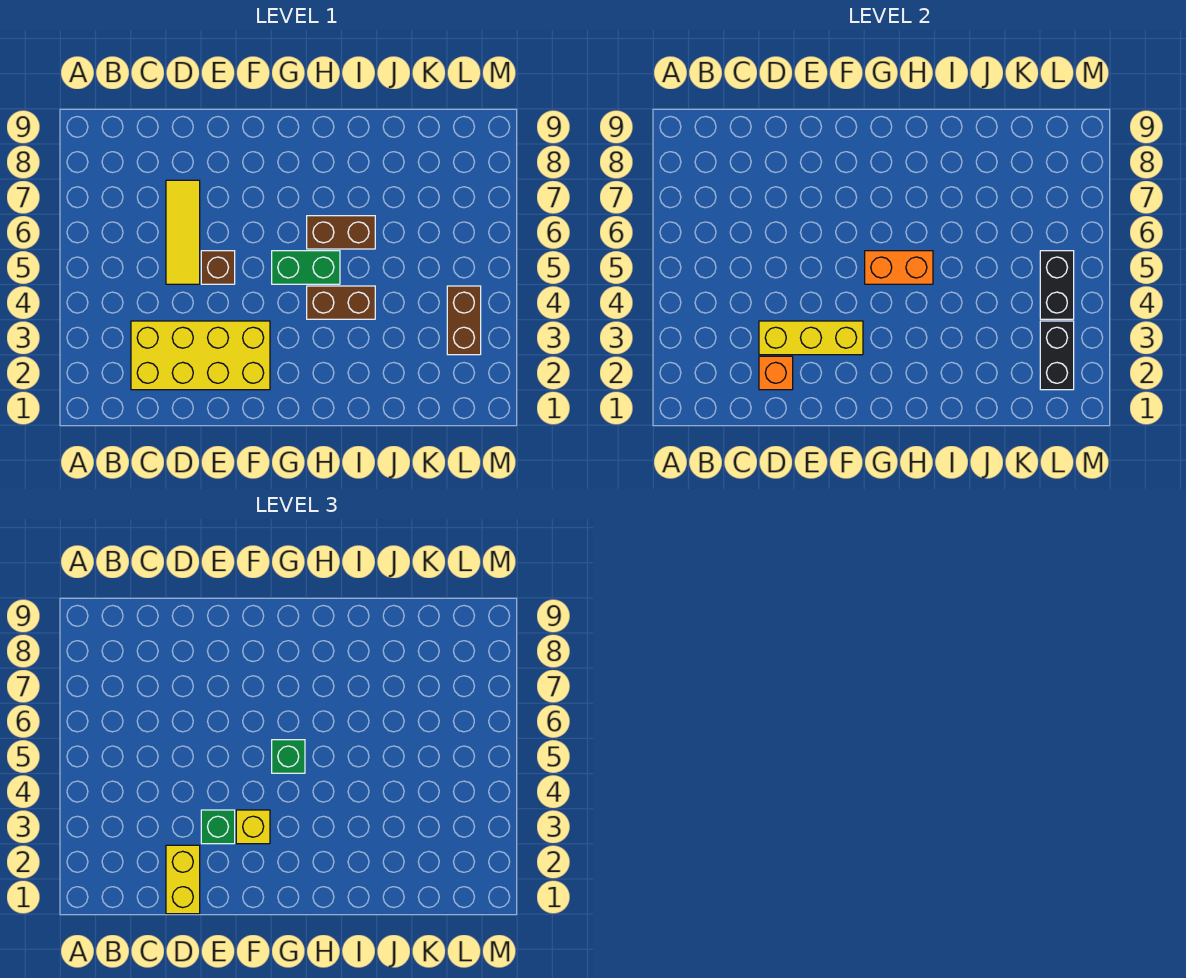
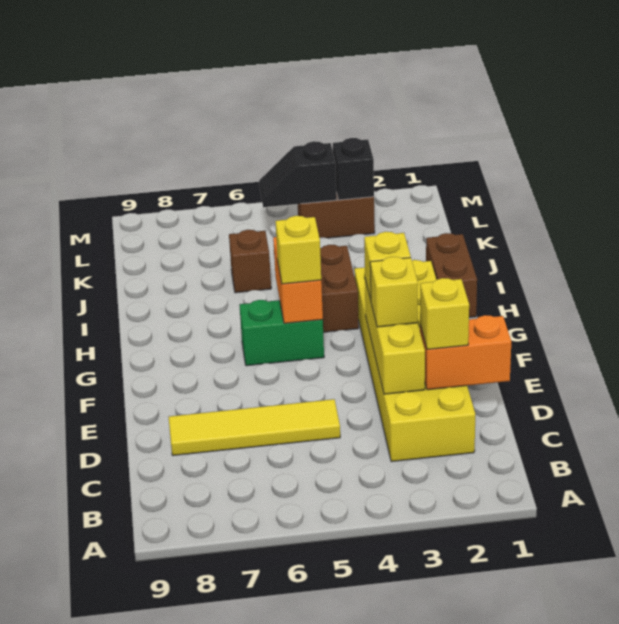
yellow brick C2:F3 level 1 -> yellow brick C2:H3 level 1
yellow brick D1:D2 level 3 -> yellow brick D2 level 3
orange brick D2 level 2 -> orange brick D1:D2 level 2
yellow tile D5:D7 level 1 -> yellow tile D5:D8 level 1
green brick E3 level 3 -> yellow brick E3 level 3
brown brick E5 level 1 -> brown brick J6 level 1
green brick G5:H5 level 1 -> green brick G5:G6 level 1
green brick G5 level 3 -> yellow brick G5 level 3
brown brick H6:I6 level 1 -> brown brick H1:I1 level 1
black brick L2:L3 level 2 -> black brick L3 level 2
black brick L4:L5 level 2 -> black slope L4:L5 level 2 top 4

